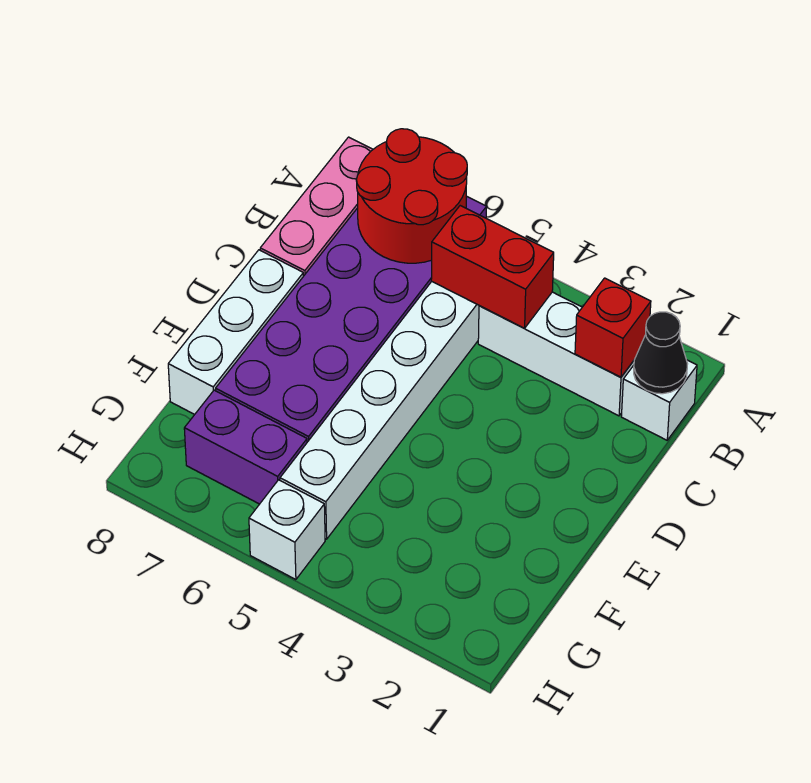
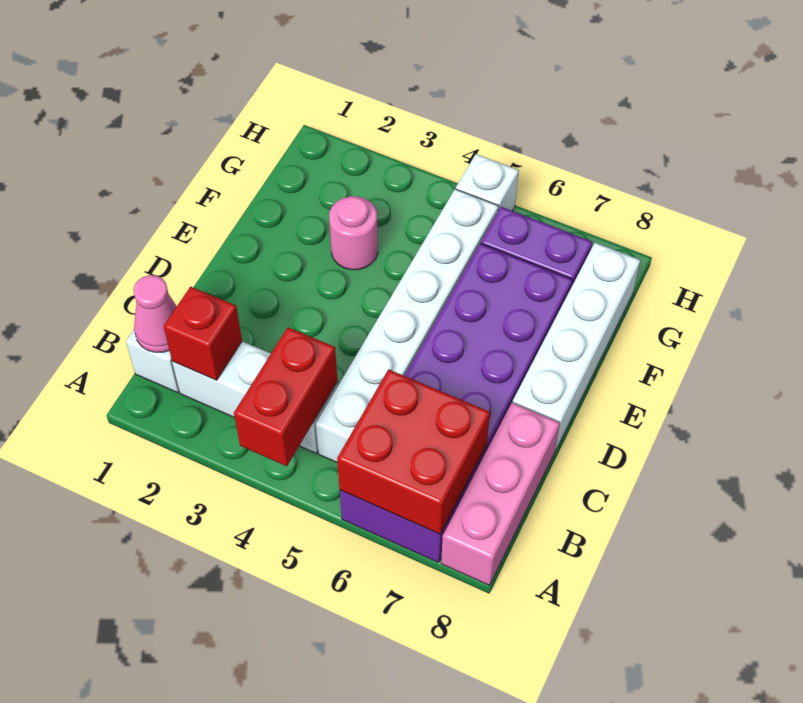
red round brick A6:B7 level 2 -> red brick A6:B7 level 2
black cone B1 level 2 -> pink cone B1 level 2
red brick B4:B5 level 2 -> red brick A4:B4 level 2
white brick D8:F8 level 1 -> white brick D8:G8 level 1
none -> pink round brick F3 level 1

